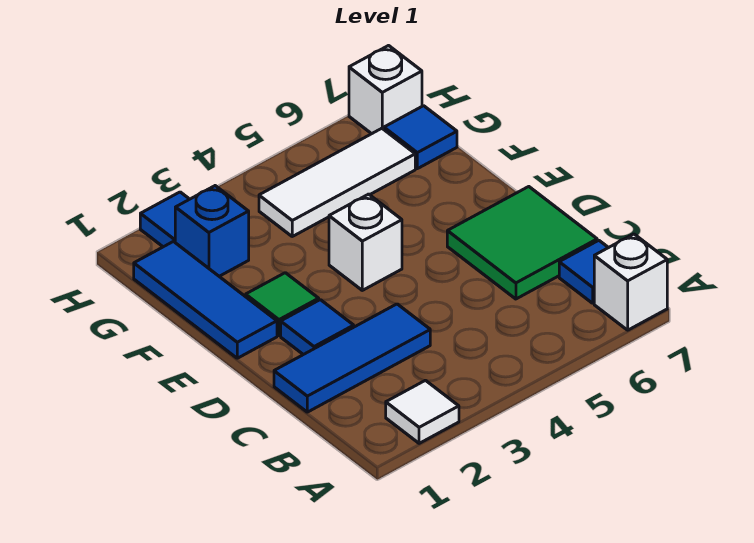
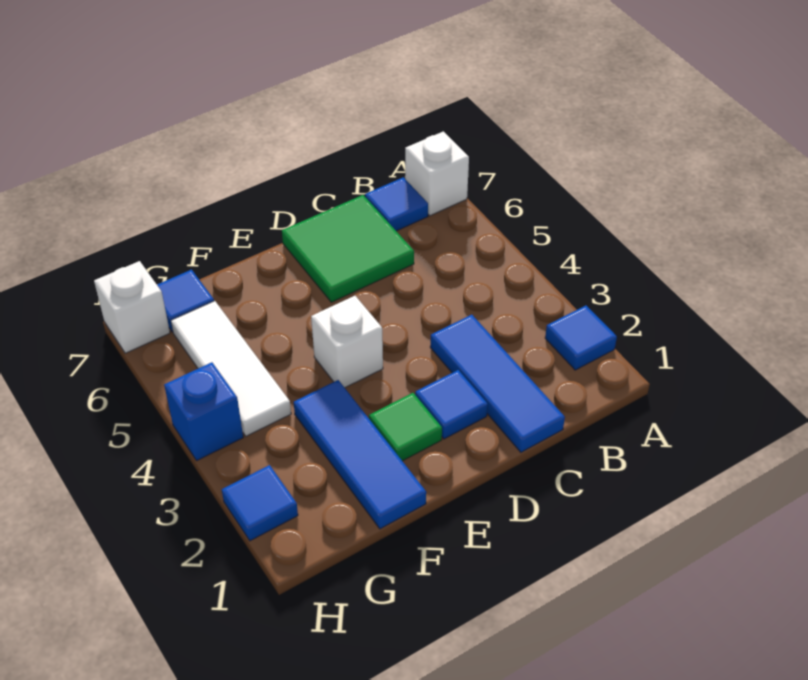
white tile A2 level 1 -> blue tile A2 level 1
blue tile E1:G1 level 1 -> blue tile F1:F3 level 1
blue brick G2 level 1 -> blue brick H4 level 1

